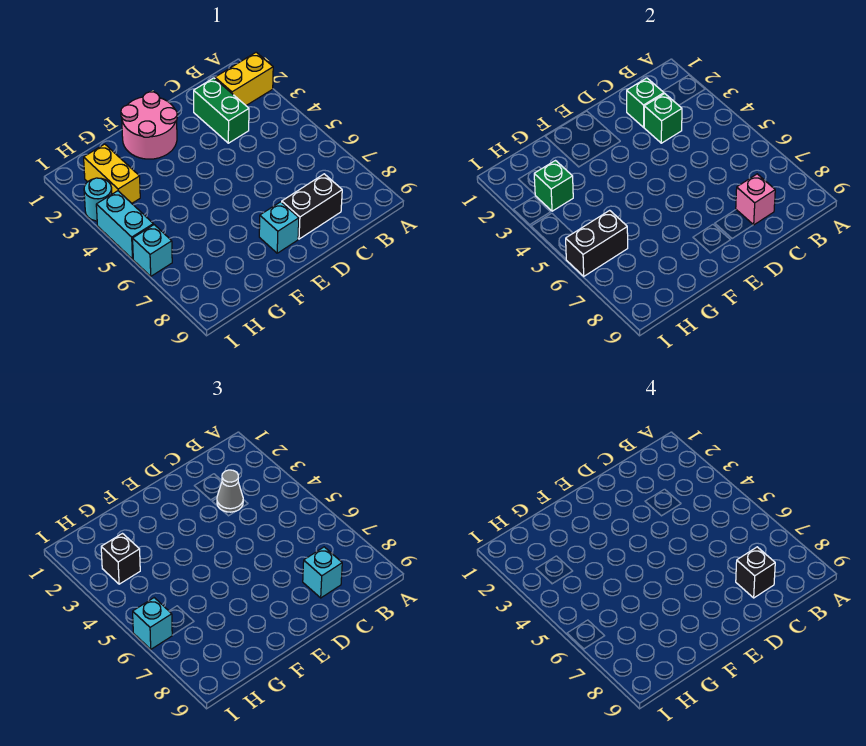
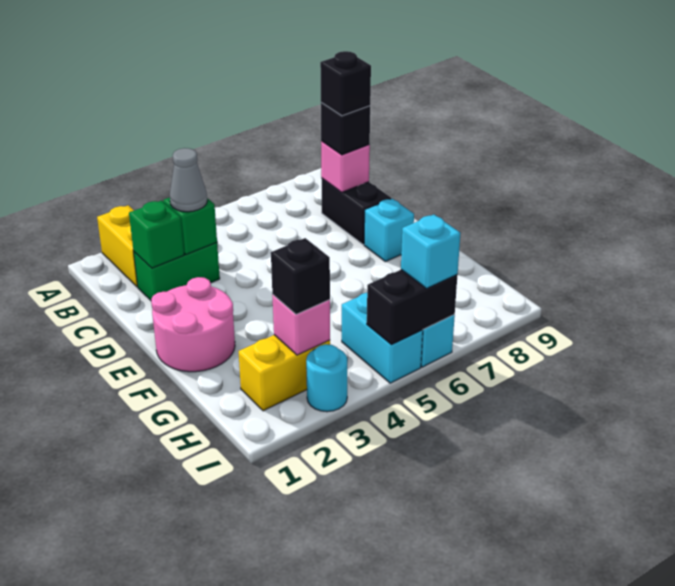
cyan brick C8 level 3 -> black brick C8 level 3
green brick H3 level 2 -> pink brick H3 level 2
black brick H6:I6 level 2 -> black brick I5:I6 level 2
cyan brick I4:I5 level 1 -> cyan brick H5:I5 level 1

